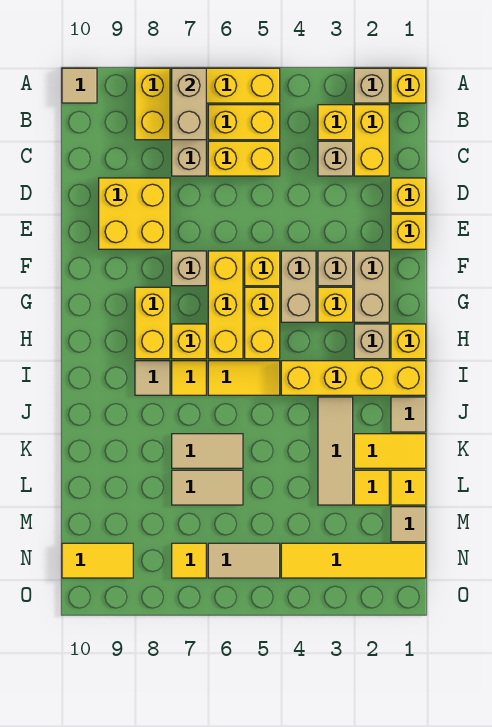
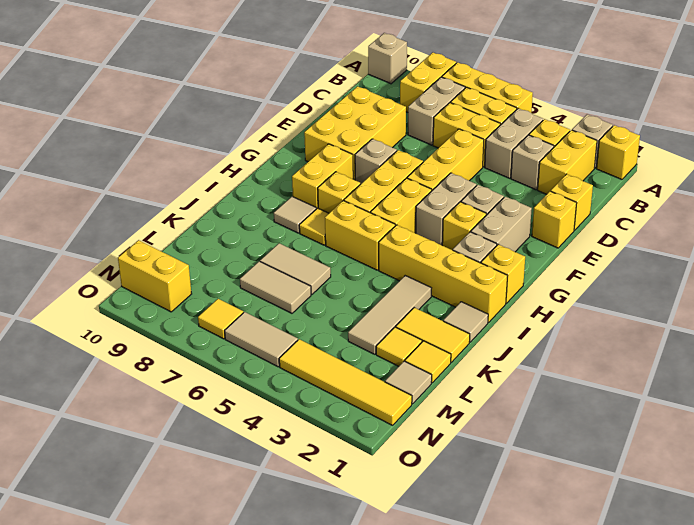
tan brick A7:B7 level 2 -> tan brick B4:C4 level 1
tan tile A10 level 1 -> tan brick A10 level 1
yellow brick D8:E9 level 1 -> yellow brick D8:F9 level 1
yellow brick F5 level 1 -> yellow brick D5:F5 level 1
yellow tile I5:I6 level 1 -> yellow brick I5:I6 level 1
yellow tile N9:N10 level 1 -> yellow brick N9:N10 level 1

